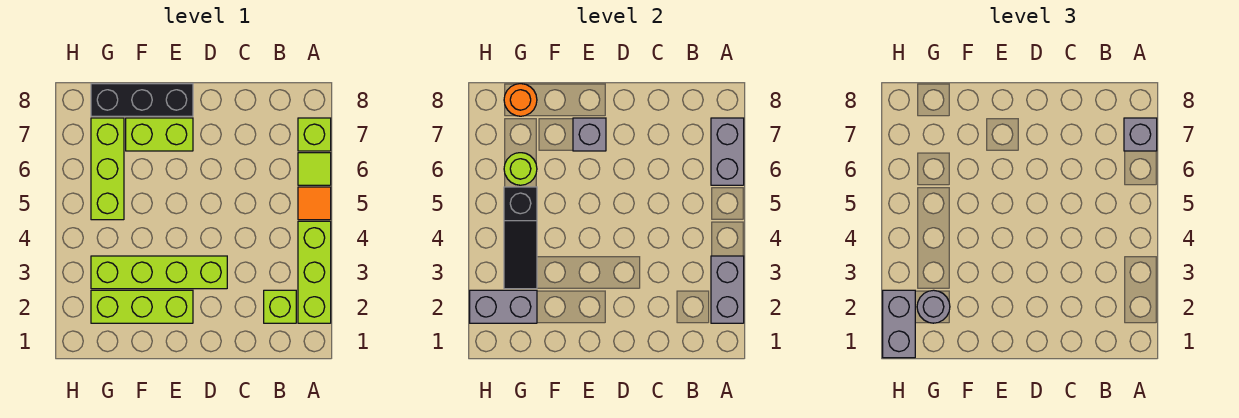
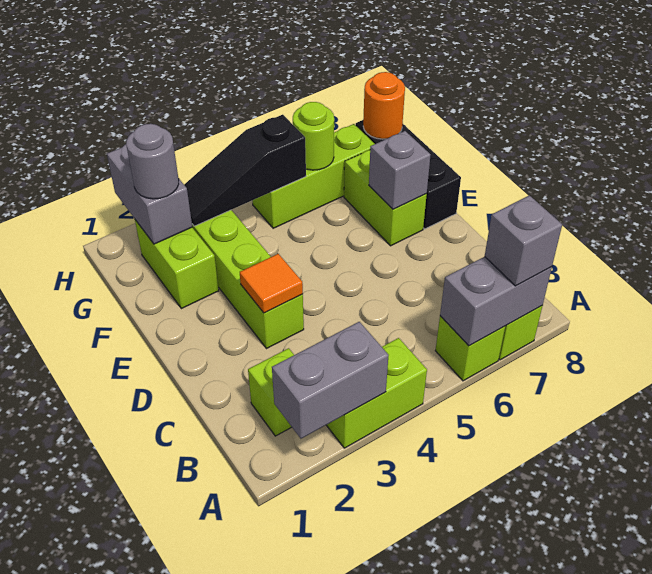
lime brick A2:A4 level 1 -> lime brick A3:A4 level 1
orange tile A5 level 1 -> orange tile D3 level 2
lime tile A6 level 1 -> lime brick A6 level 1
lime brick E2:G2 level 1 -> lime brick F2:G2 level 1
grey brick H1:H2 level 3 -> none

